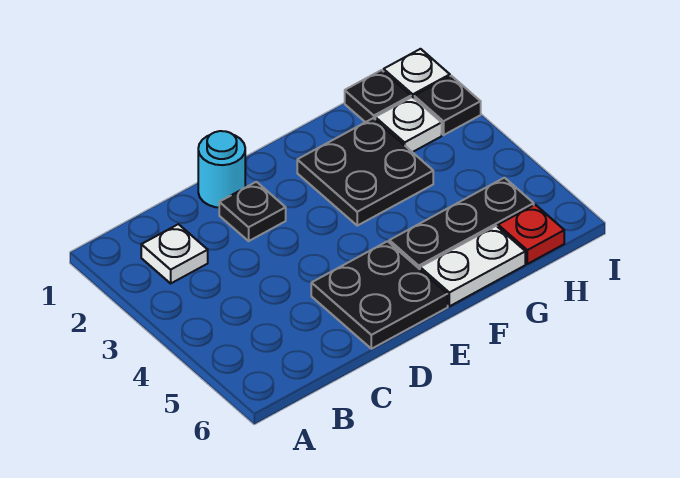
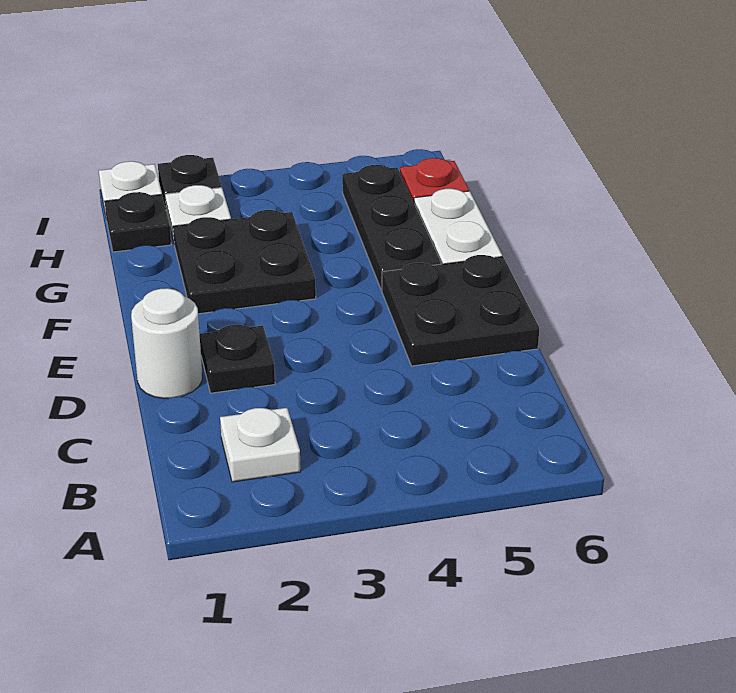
cyan round brick D1 level 1 -> white round brick D1 level 1

